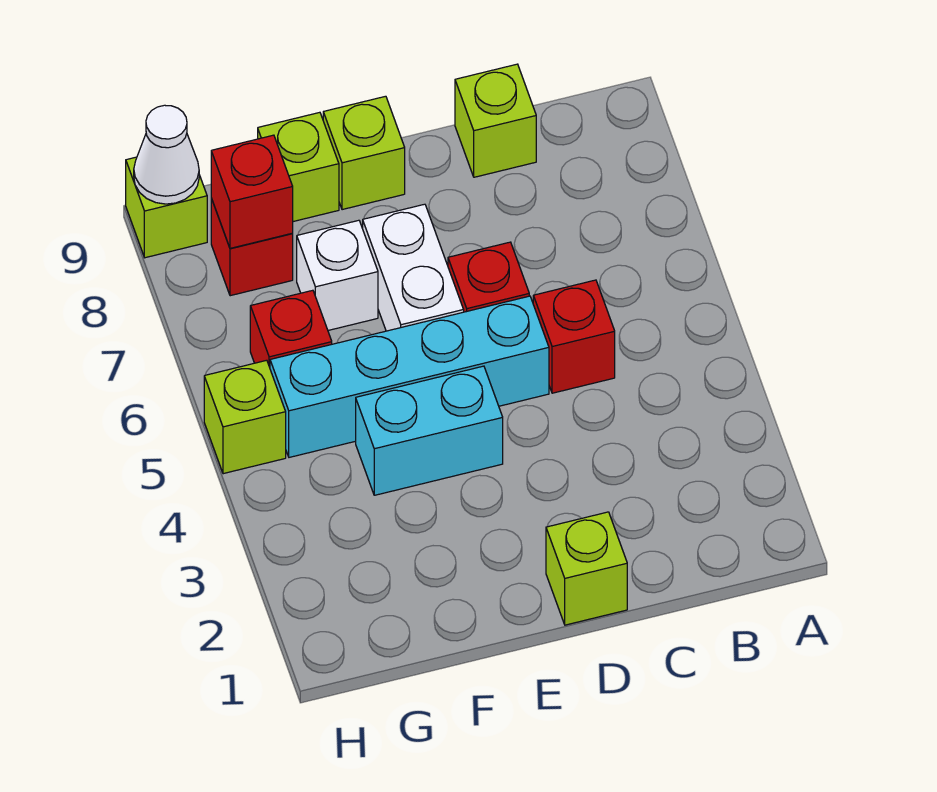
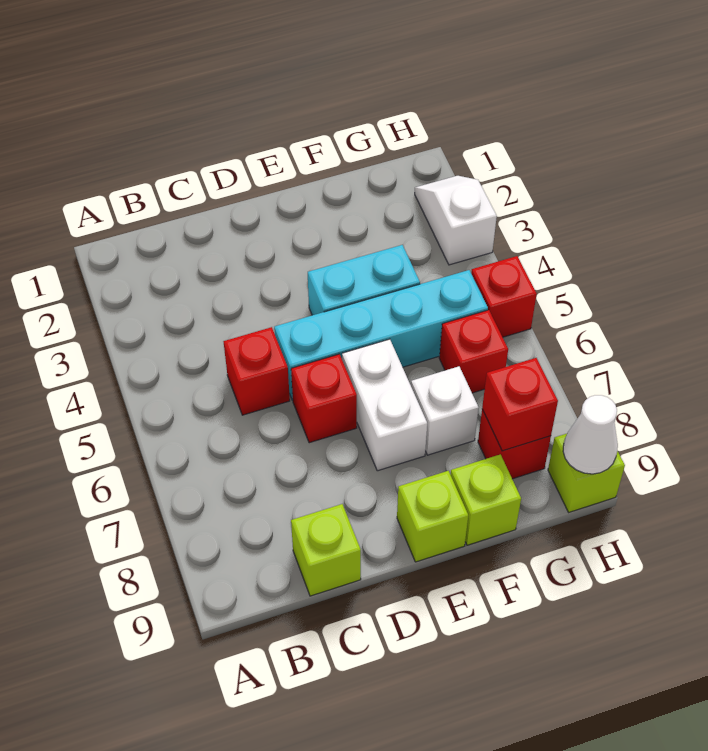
lime brick D1 level 1 -> none
none -> white slope H2:H3 level 1 top 3
lime brick H5 level 1 -> red brick H5 level 1

